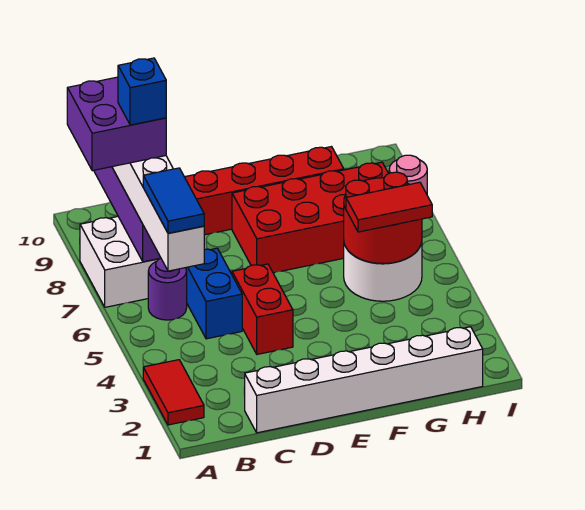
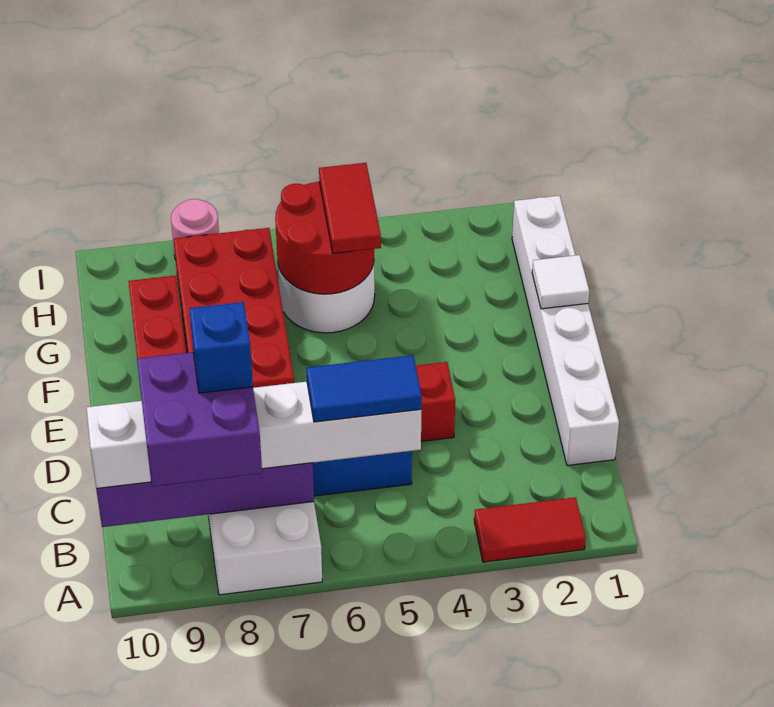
purple round brick B6 level 1 -> none
none -> white tile F1 level 2

